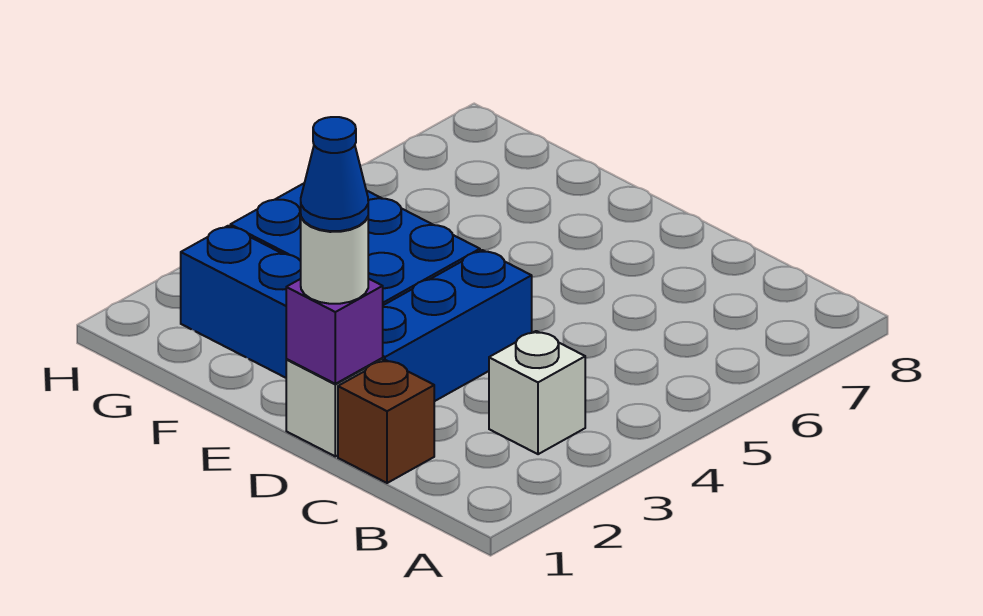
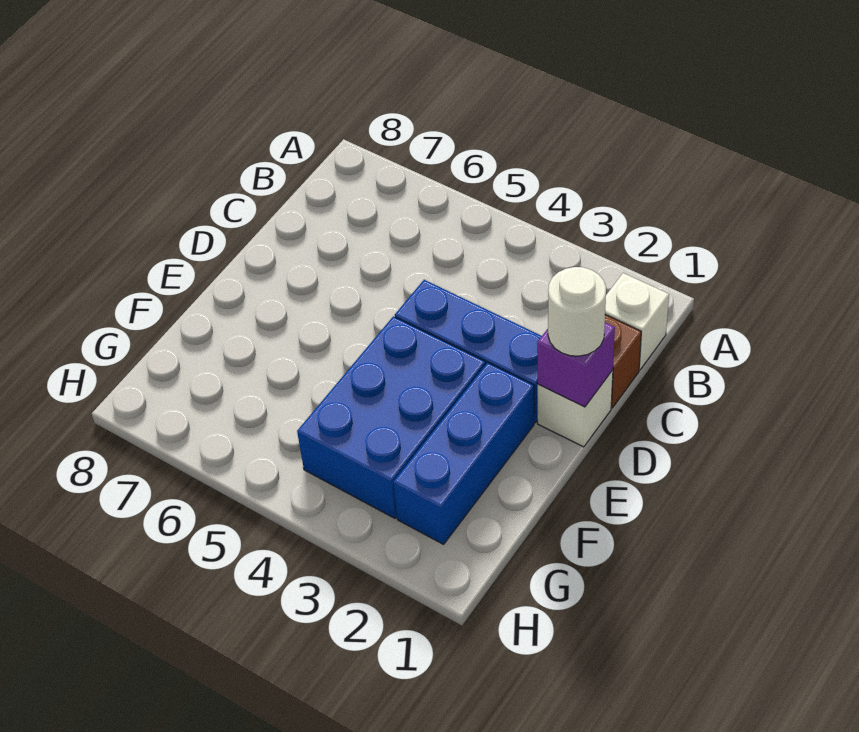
white brick B3 level 1 -> white brick B1 level 1
blue cone D1 level 4 -> none

